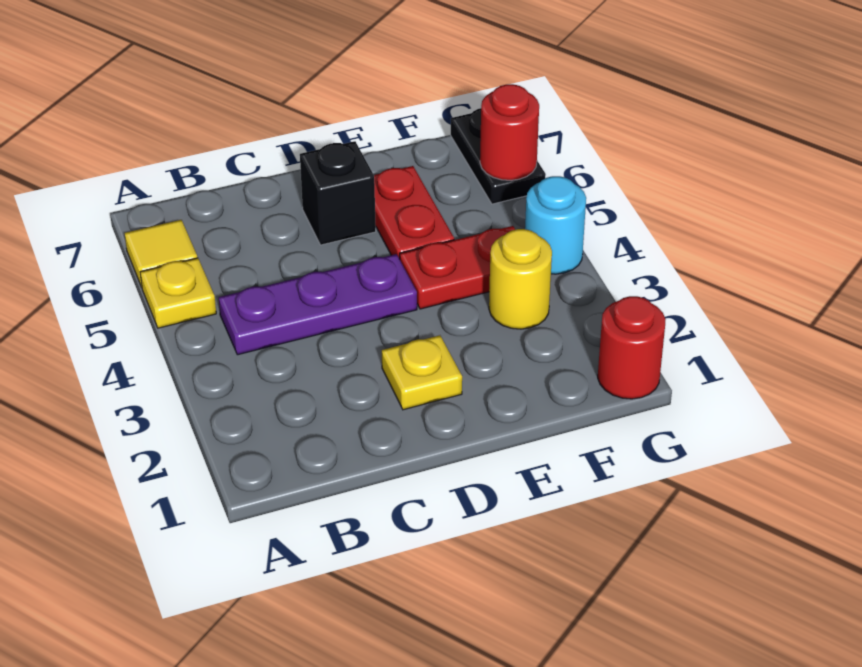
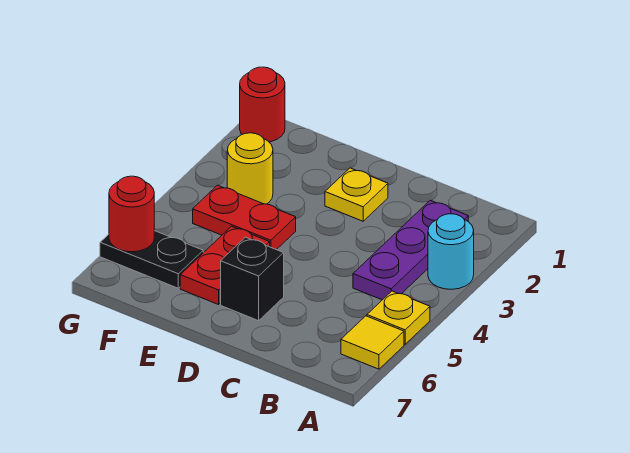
purple plate B4:D4 level 1 -> purple plate B2:B4 level 1
cyan round brick G4 level 1 -> cyan round brick A3 level 1
black plate G6:G7 level 1 -> black plate F6:G6 level 1

